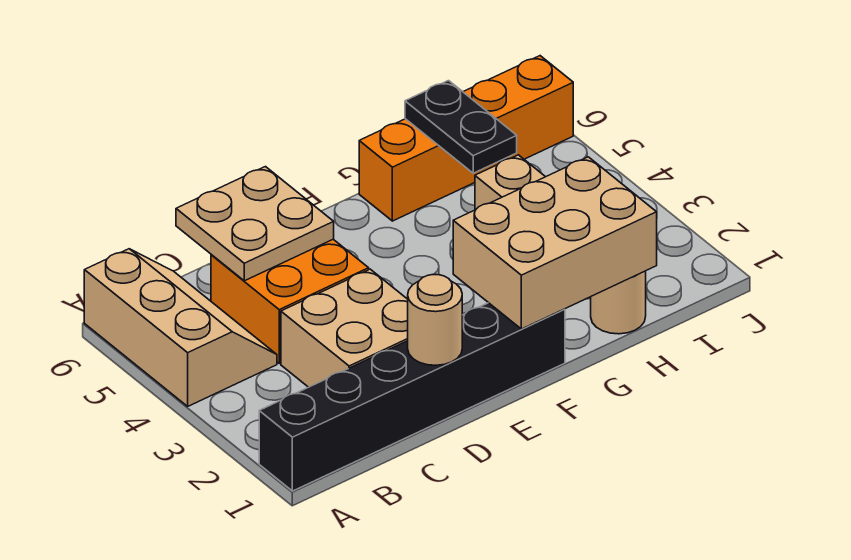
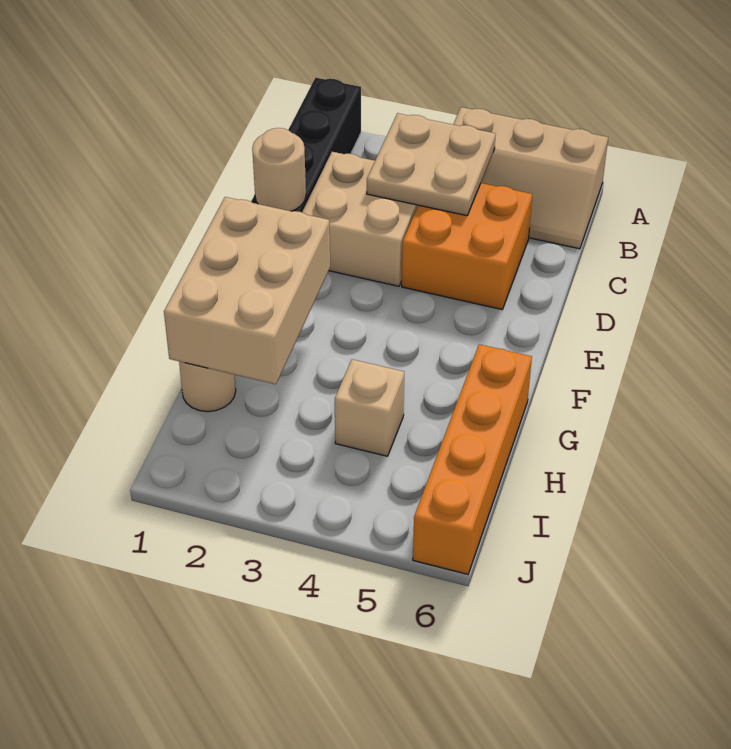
tan plate C5:D6 level 2 -> tan plate B3:C4 level 2
black plate H5:H6 level 2 -> none

